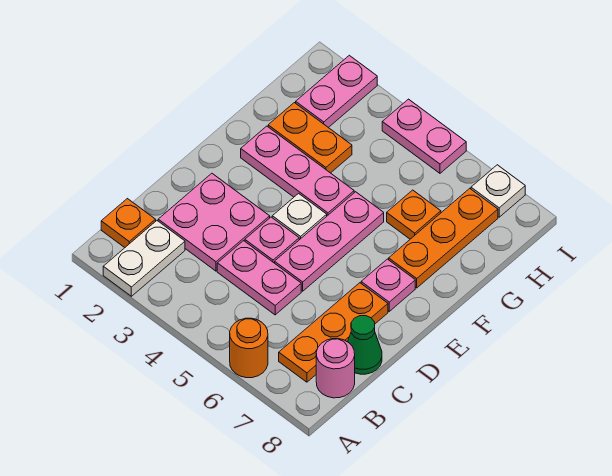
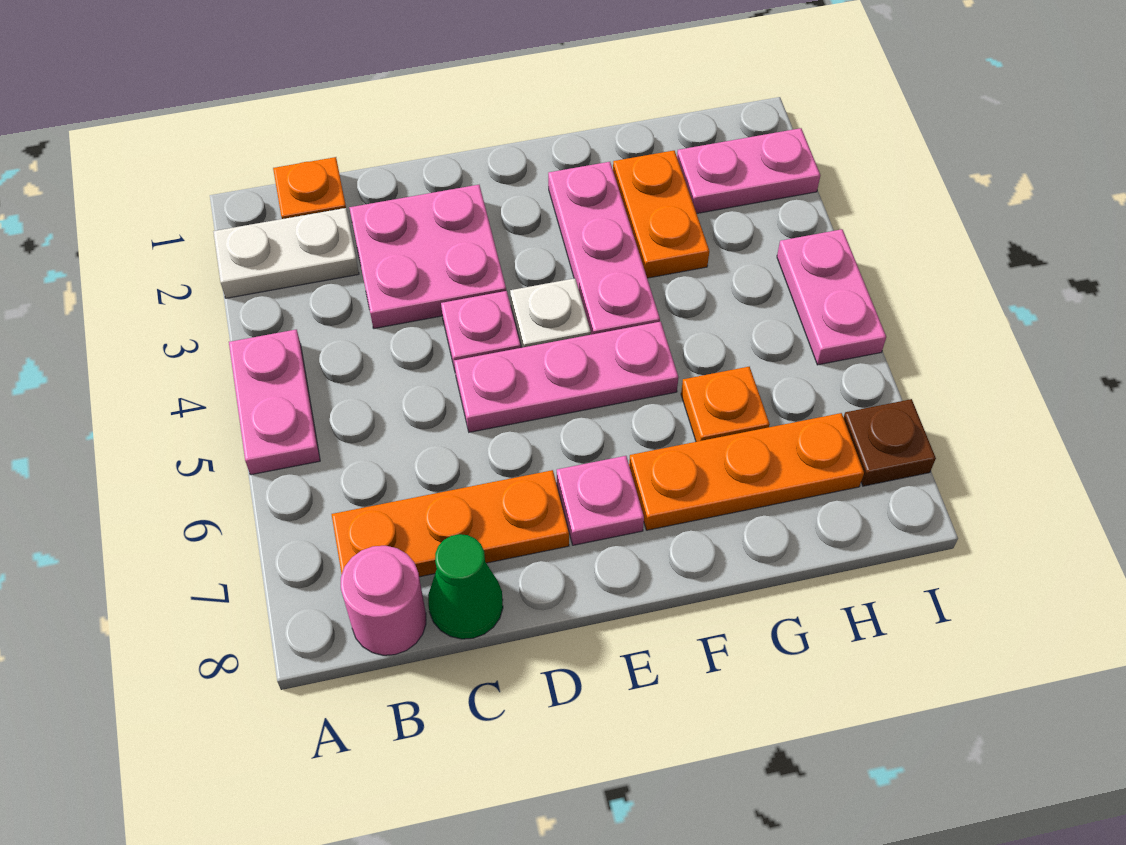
orange round brick A6 level 1 -> none
pink plate C4:C5 level 1 -> pink plate A4:A5 level 1
white plate I7 level 1 -> brown plate I7 level 1

